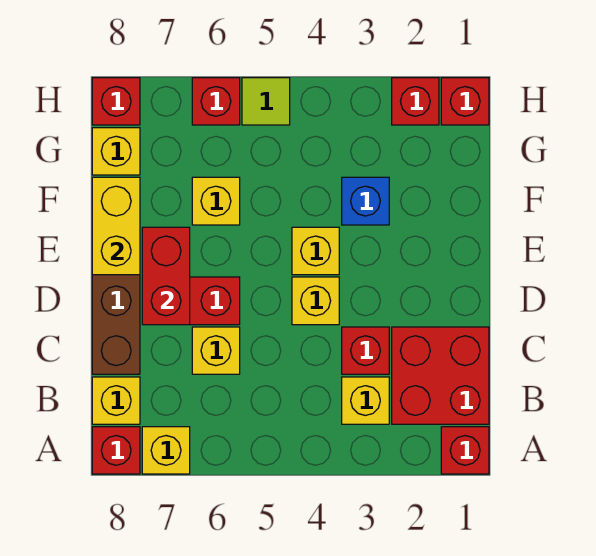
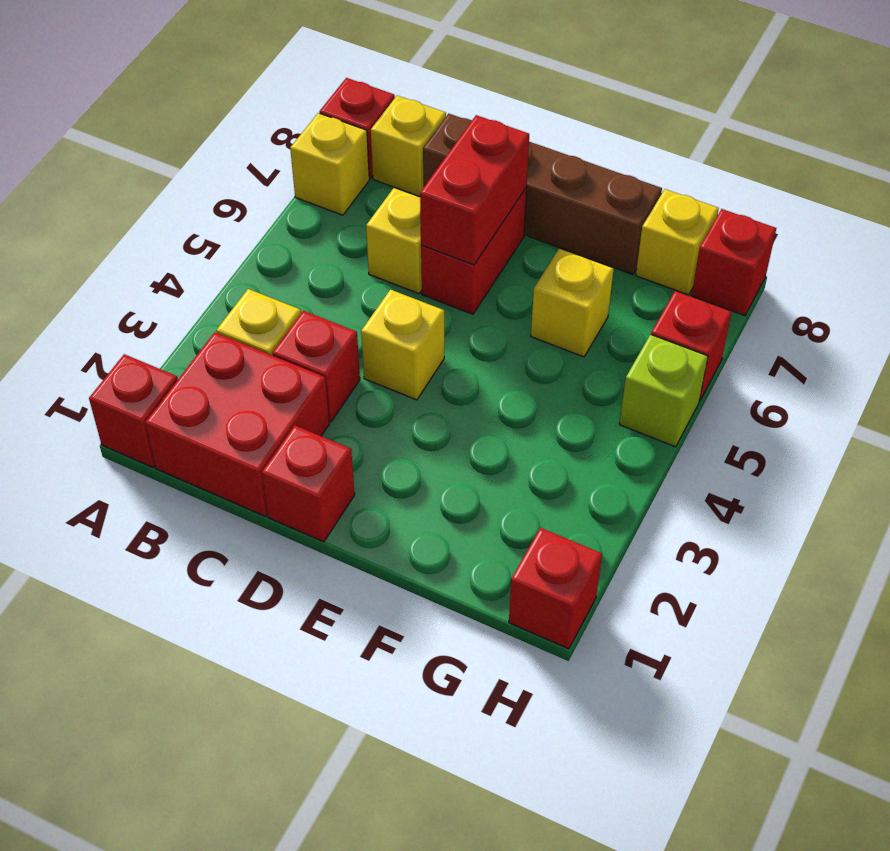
red brick D7:E7 level 2 -> red brick D6:D7 level 2
yellow brick E4 level 1 -> none
yellow brick E8:F8 level 2 -> none
blue brick F3 level 1 -> none
red brick H2 level 1 -> red brick D1 level 1
lime tile H5 level 1 -> lime brick H5 level 1

